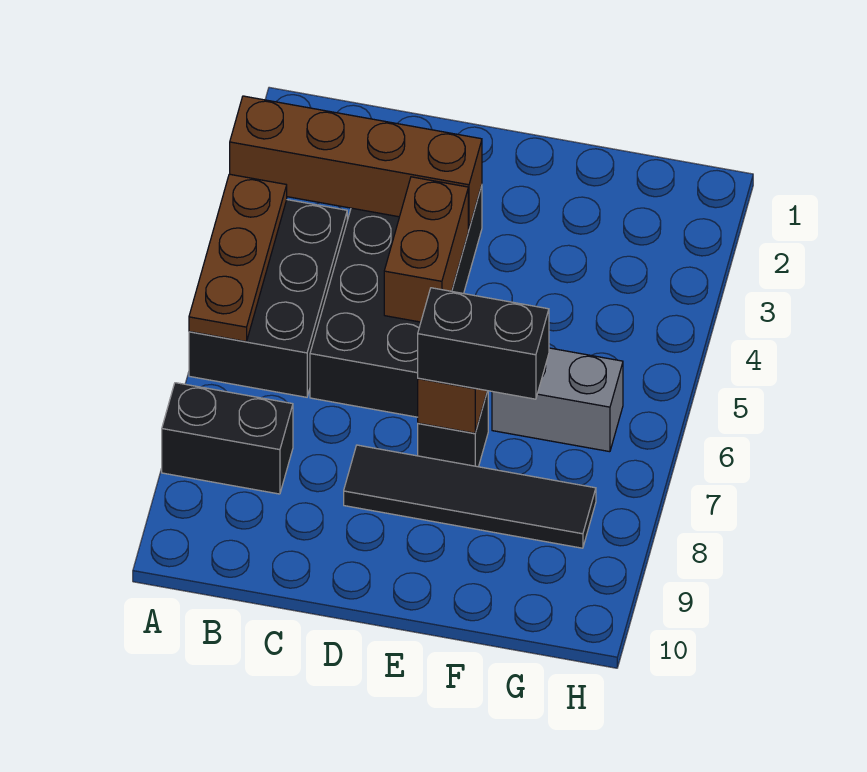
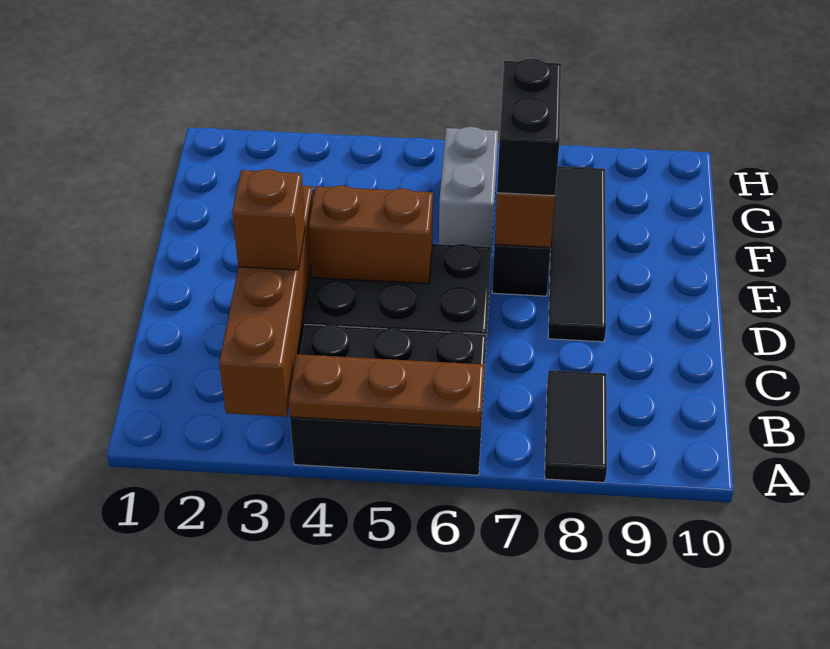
black brick A8:B8 level 1 -> black tile A8:B8 level 1
none -> brown brick C3 level 3

